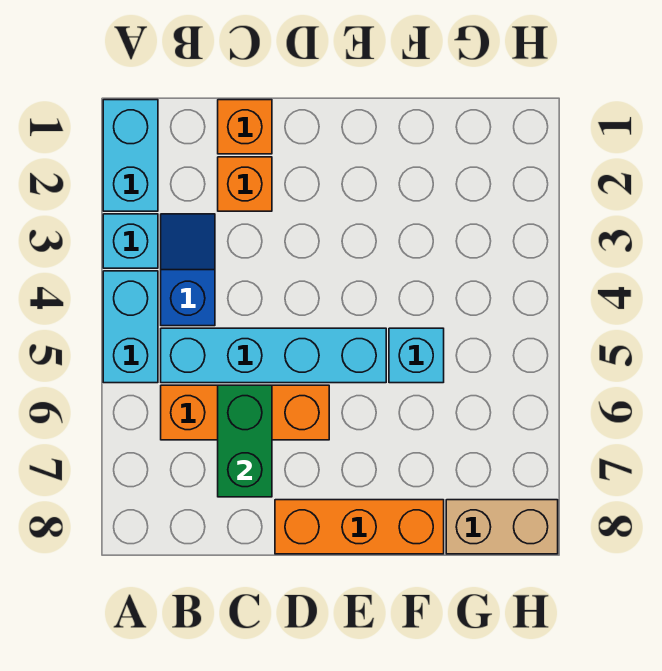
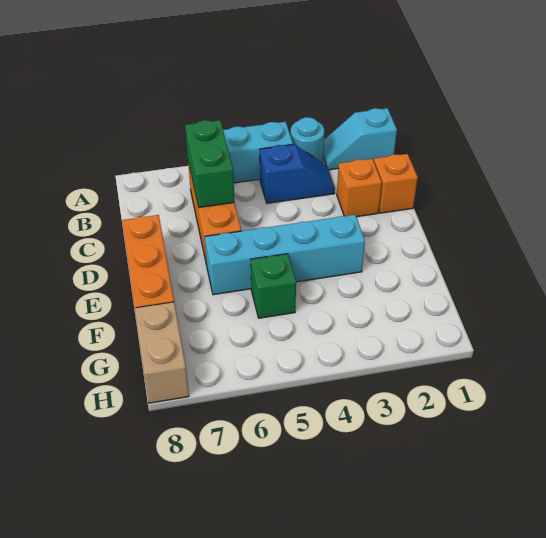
cyan brick A1:A2 level 1 -> cyan slope A1:A2 level 1 top 1
cyan brick A3 level 1 -> cyan round brick A3 level 1
cyan brick B5:E5 level 1 -> cyan brick E3:E6 level 1
green brick C6:C7 level 2 -> green brick B6:C6 level 2
cyan brick F5 level 1 -> green brick F5 level 1

